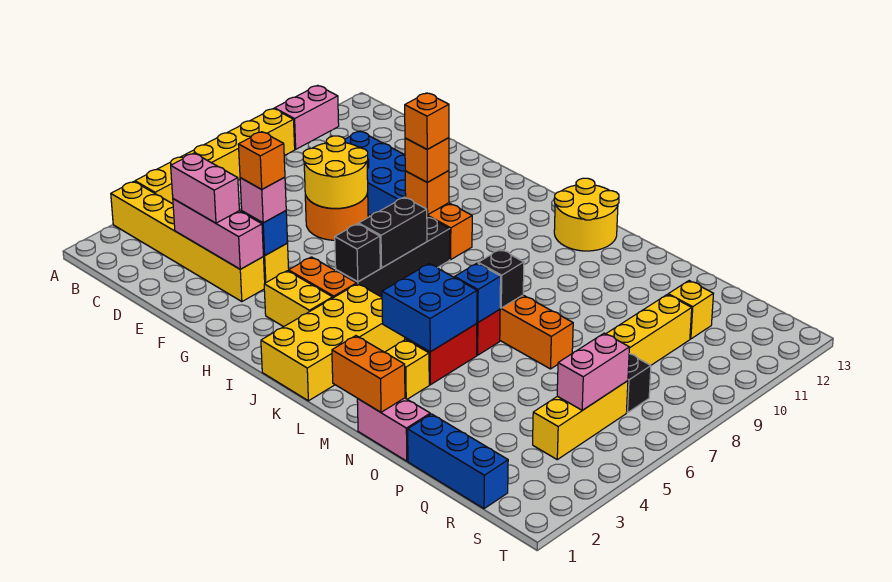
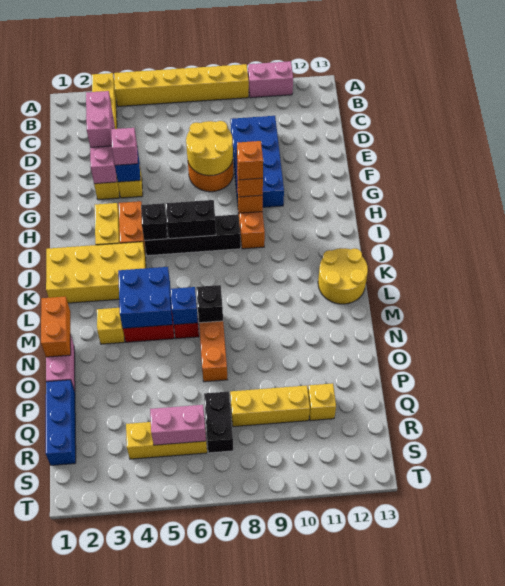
orange brick F4 level 4 -> none

